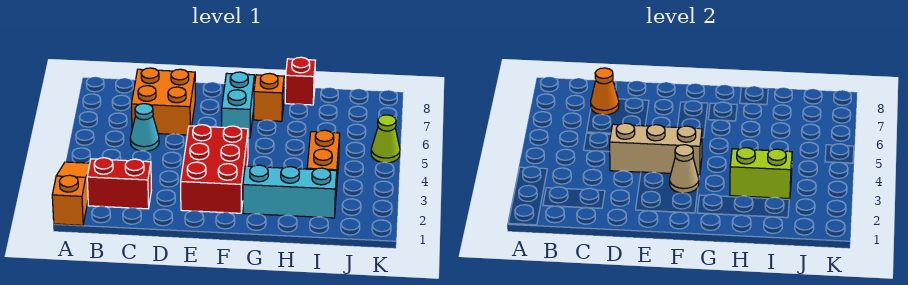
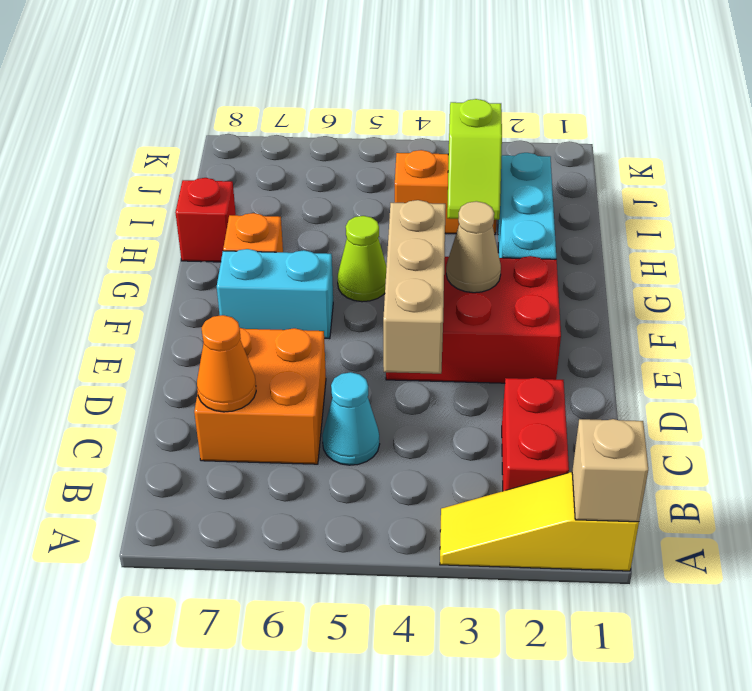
orange slope A1:A3 level 1 top 1 -> yellow slope A1:A3 level 1 top 1
none -> tan brick A1 level 2
lime brick H3:I3 level 2 -> lime slope H3:I3 level 2 top I
lime cone K5 level 1 -> lime cone G5 level 1

